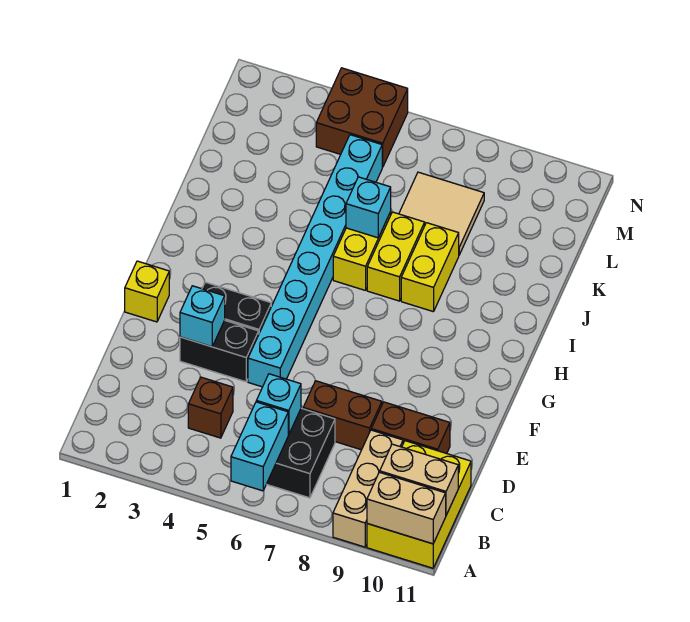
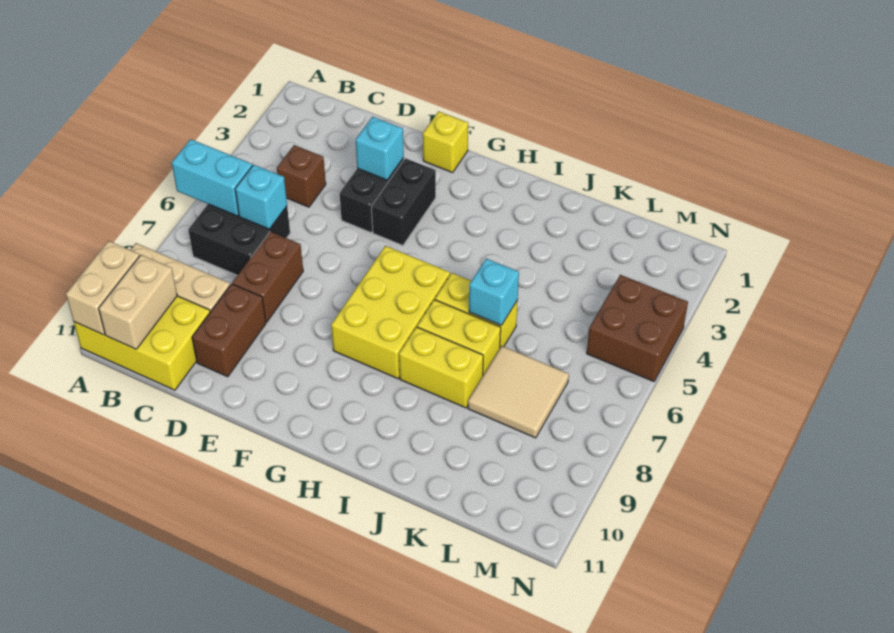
cyan brick E5:L5 level 1 -> none
none -> yellow brick G6:H8 level 1

